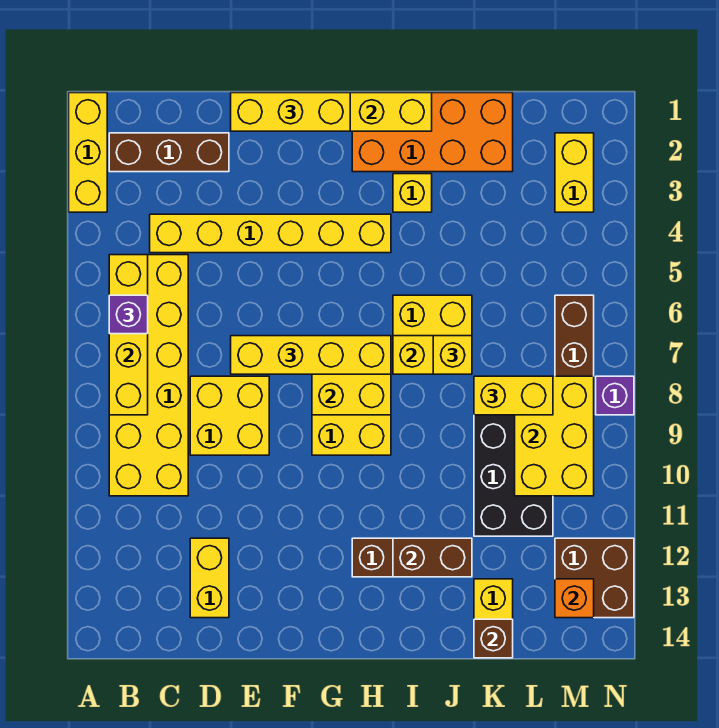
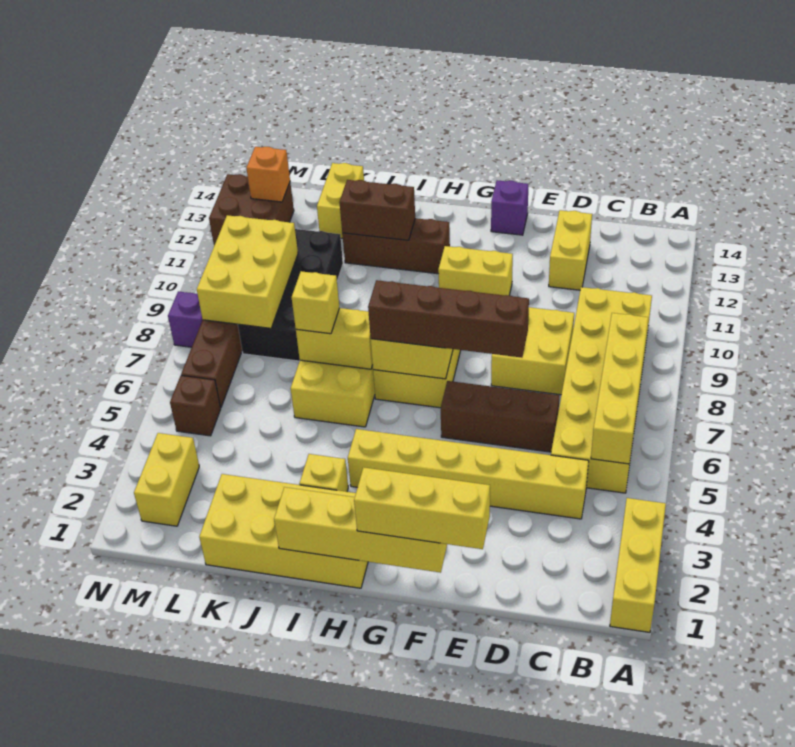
brown brick B2:D2 level 1 -> brown brick D6:F6 level 1
purple brick B6 level 3 -> purple brick F14 level 1
yellow brick E7:H7 level 3 -> brown brick E7:H7 level 3
orange brick H1:K2 level 1 -> yellow brick H1:K2 level 1
yellow brick K8:L8 level 3 -> yellow brick F11:G11 level 1
brown brick K14 level 2 -> brown brick M5 level 1

